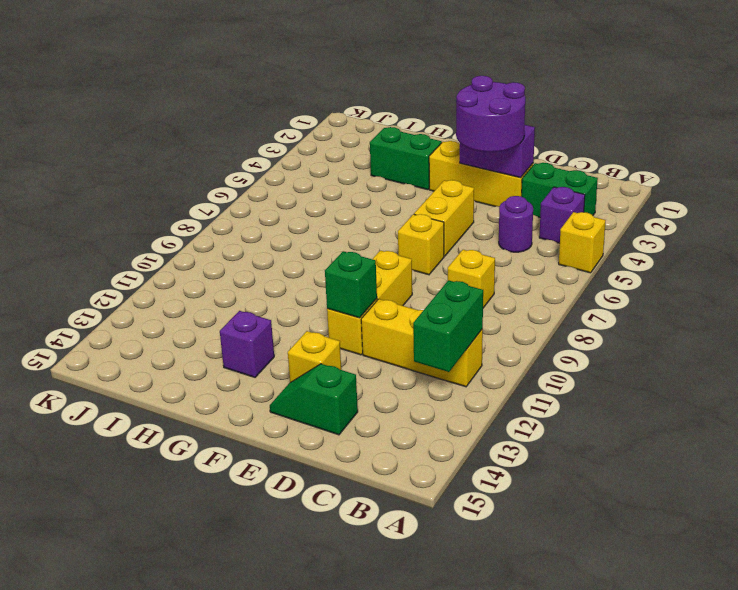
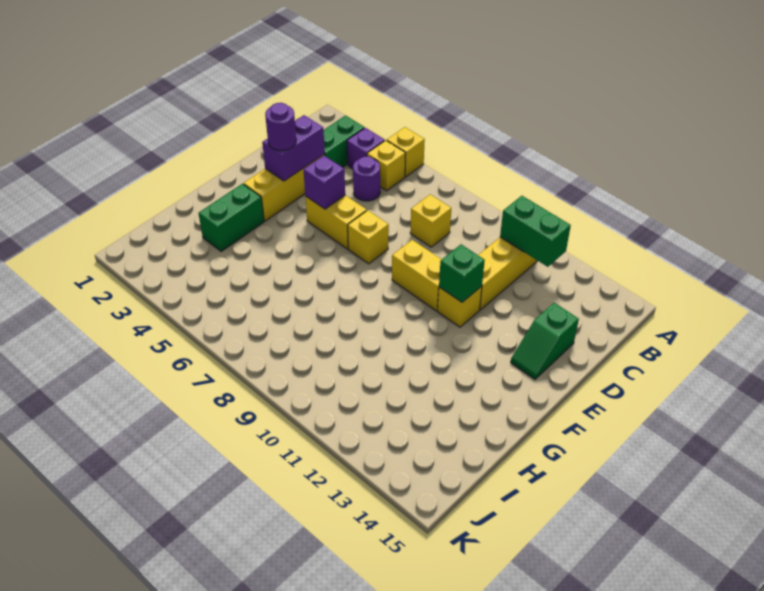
purple round brick D3:E4 level 3 -> purple round brick E3 level 3
yellow brick E13 level 1 -> yellow brick B5 level 1
purple brick G13 level 1 -> purple brick E5 level 2

